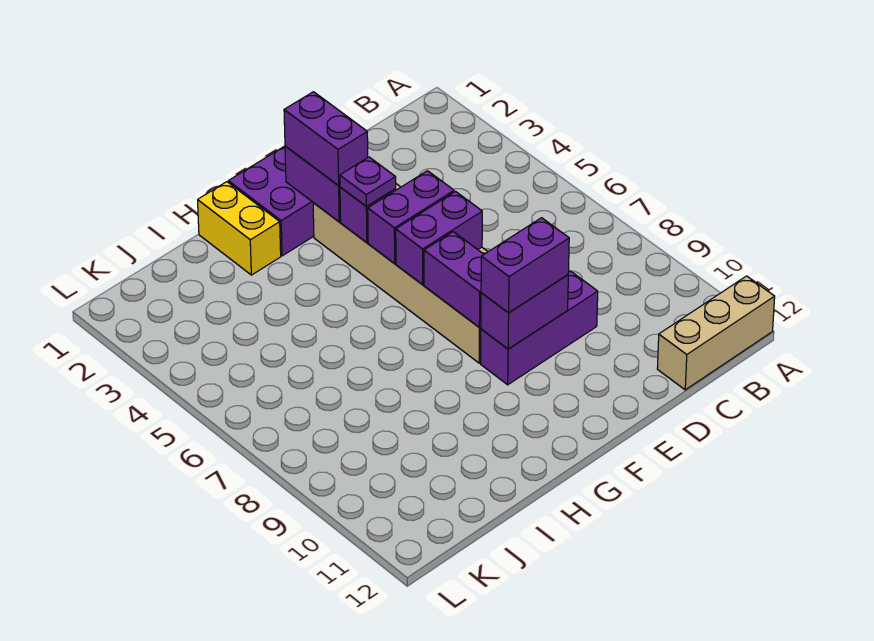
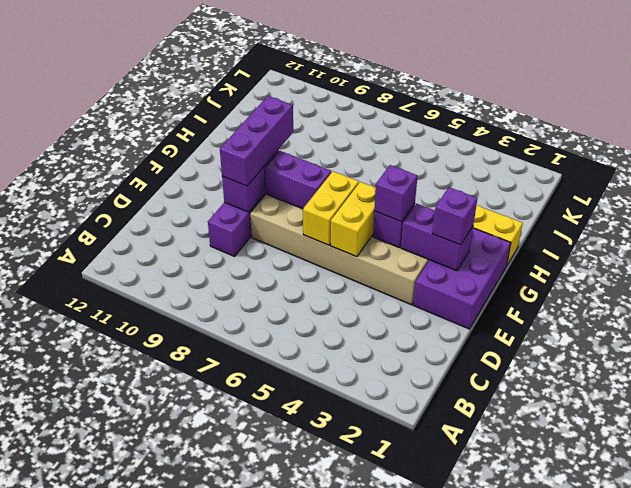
tan brick A12:C12 level 1 -> none
purple brick E5:F5 level 2 -> yellow brick E5:F5 level 2
purple brick E6:F6 level 2 -> yellow brick E6:F6 level 2
purple brick E9:F9 level 3 -> purple brick E9:G9 level 3
purple brick F2:F3 level 3 -> purple brick F2 level 3
purple plate F4 level 3 -> purple brick F4 level 3

